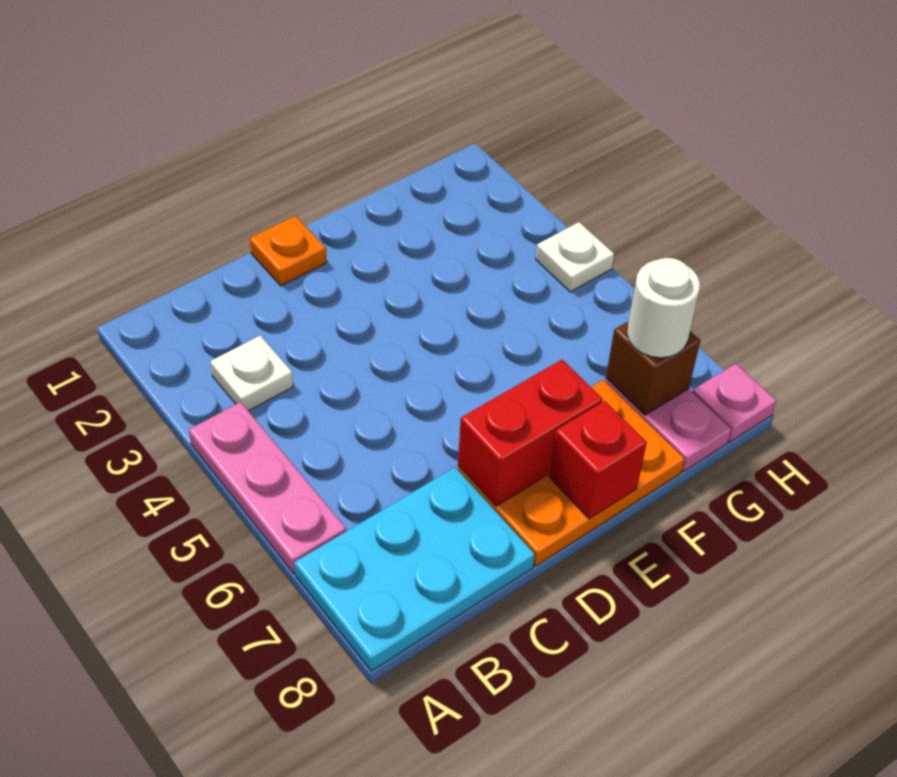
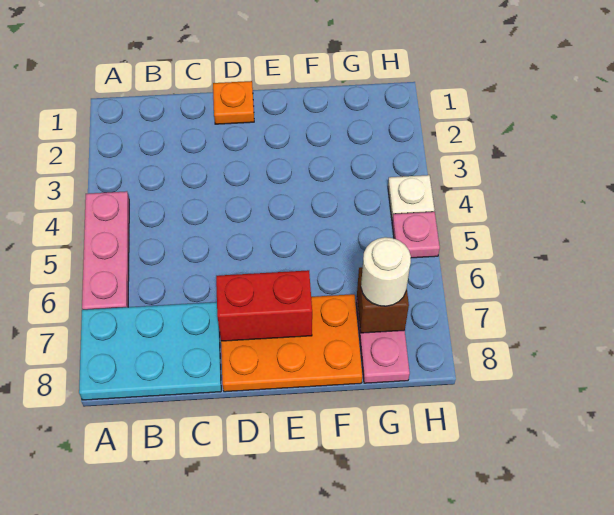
white plate B3 level 1 -> none
red brick E8 level 2 -> none
pink plate H8 level 1 -> pink plate H5 level 1

